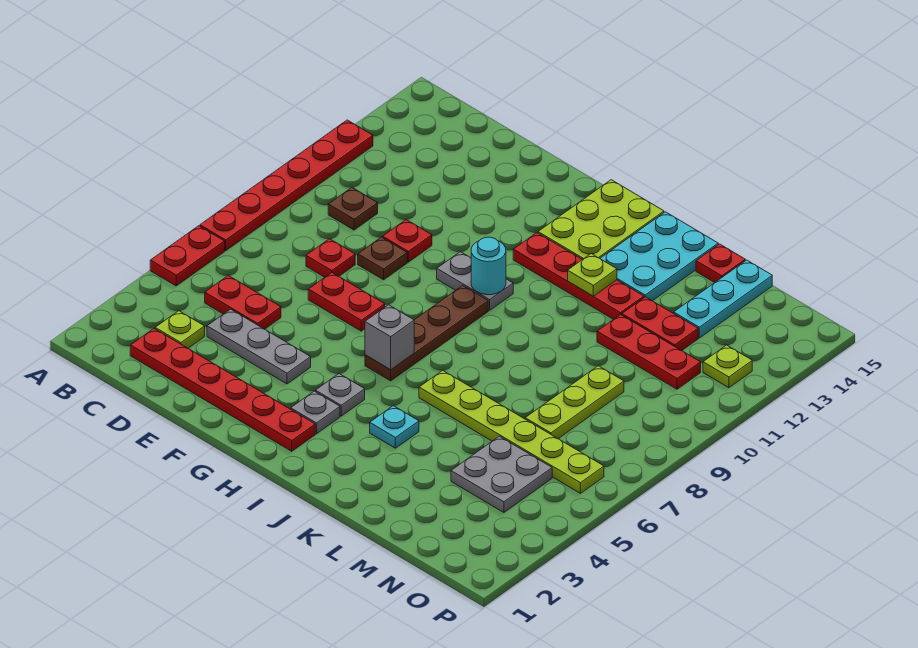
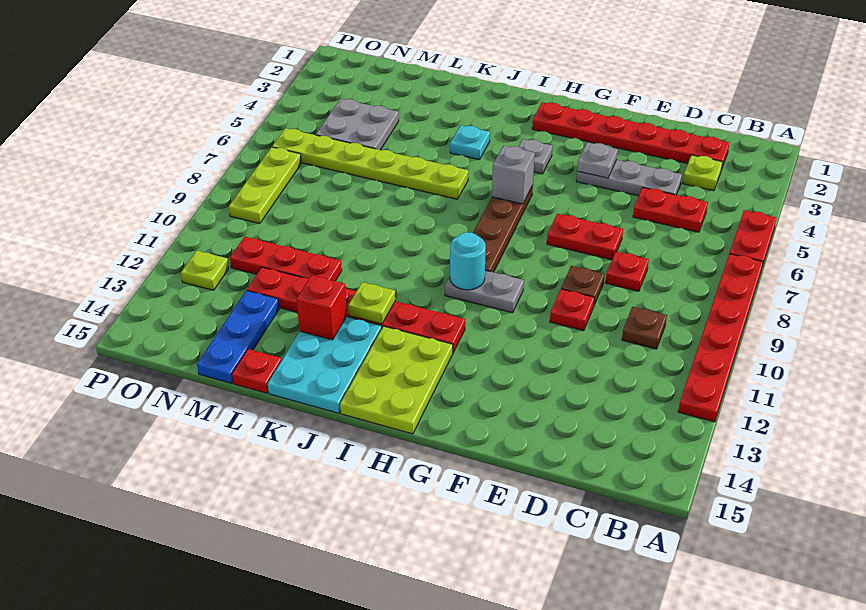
grey plate H3 level 1 -> grey plate F4 level 2
none -> red brick K13 level 2
lime plate M7:M9 level 1 -> lime plate O7:O9 level 1
cyan plate M13:M15 level 1 -> blue plate M13:M15 level 1

